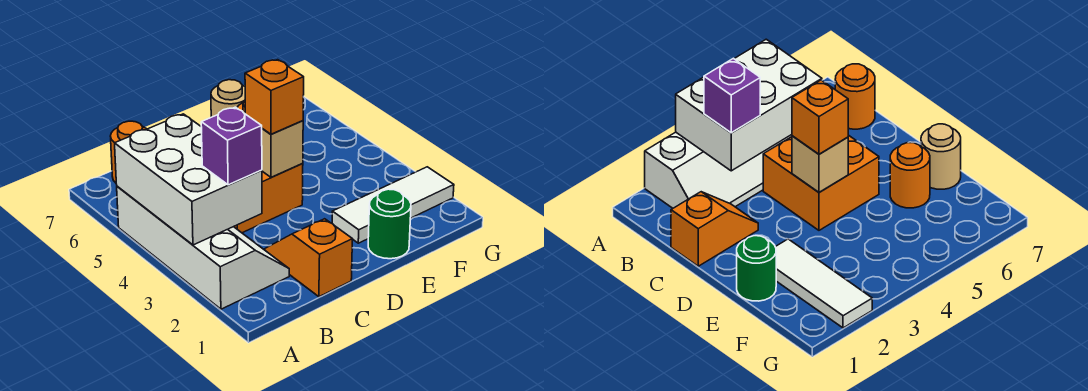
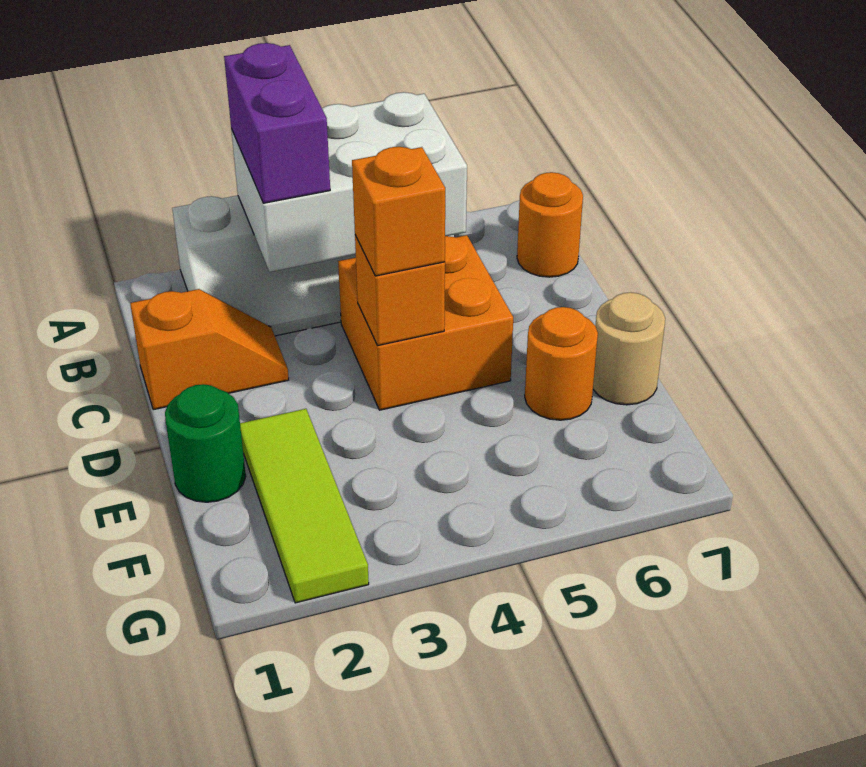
purple brick B3 level 3 -> purple brick A3:B3 level 3
tan brick D4 level 2 -> orange brick D4 level 2
white tile E2:G2 level 1 -> lime tile E2:G2 level 1

